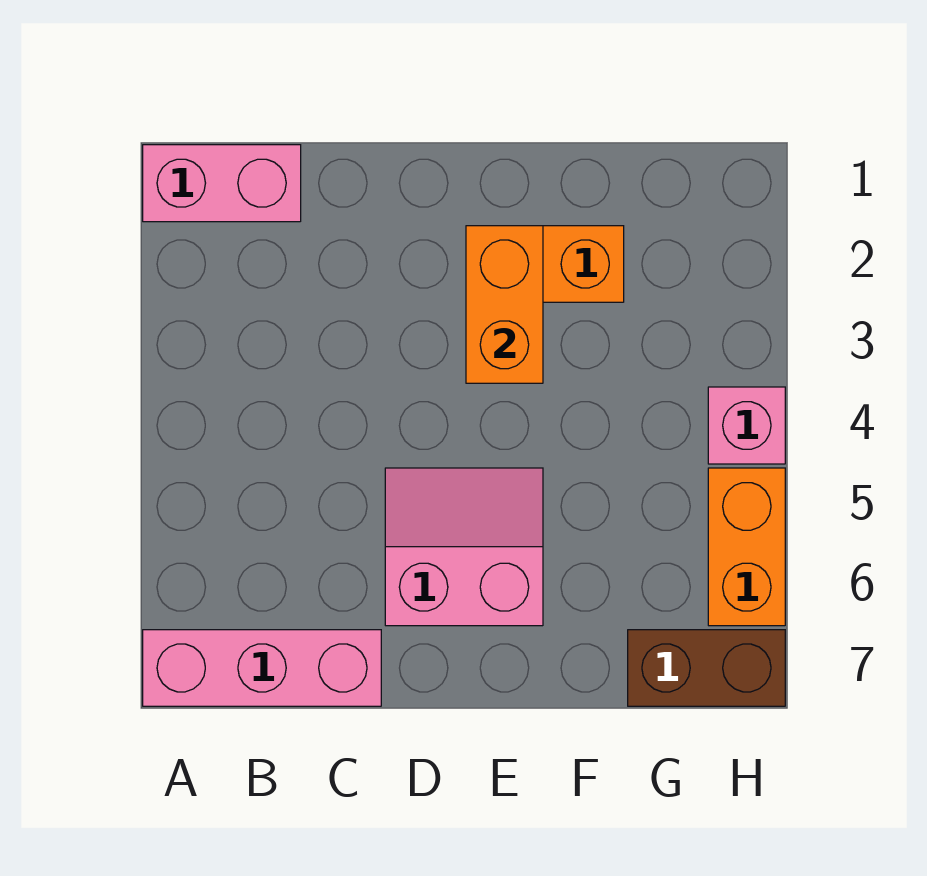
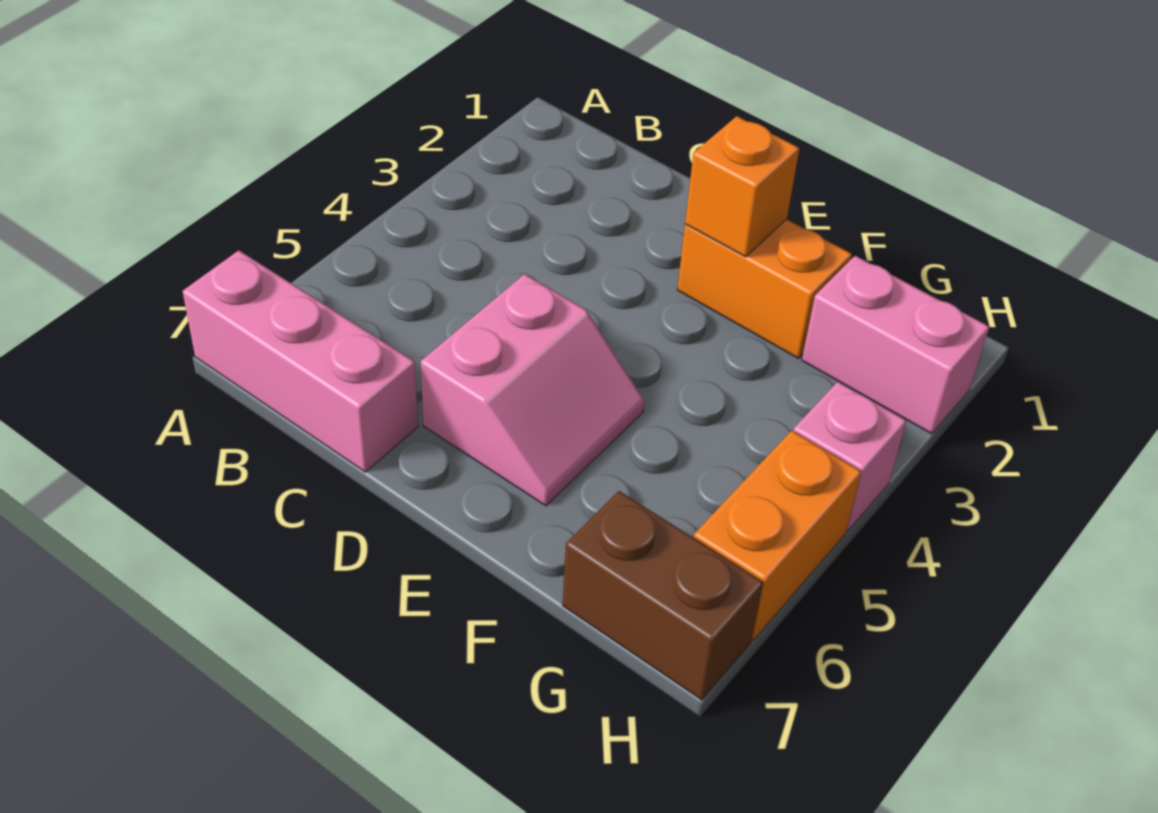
pink brick A1:B1 level 1 -> pink brick G2:H2 level 1
pink slope D5:E6 level 1 top 6 -> pink slope D5:E6 level 1 top D
orange brick E2:E3 level 2 -> orange brick E2 level 2

